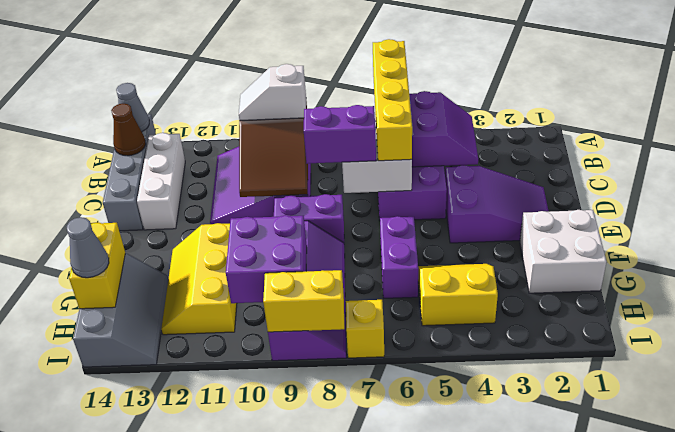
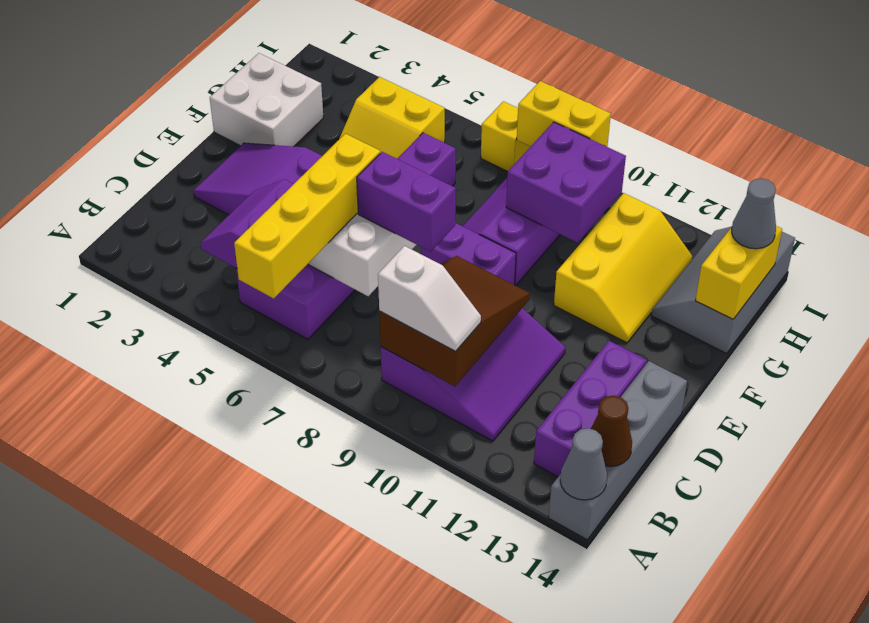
white brick B13:D13 level 1 -> purple brick B13:D13 level 1

